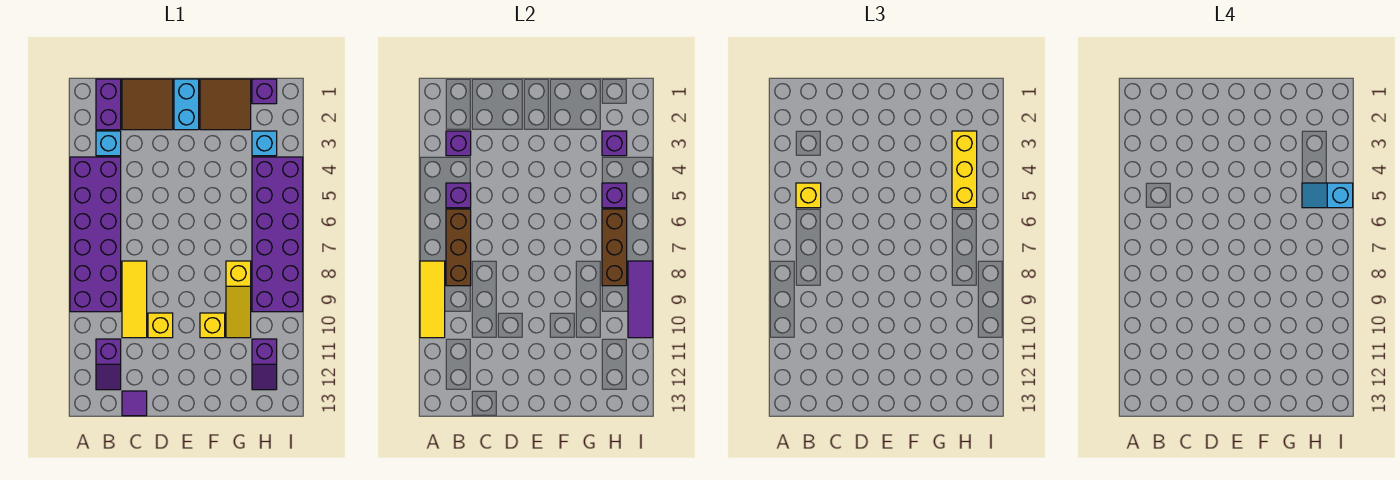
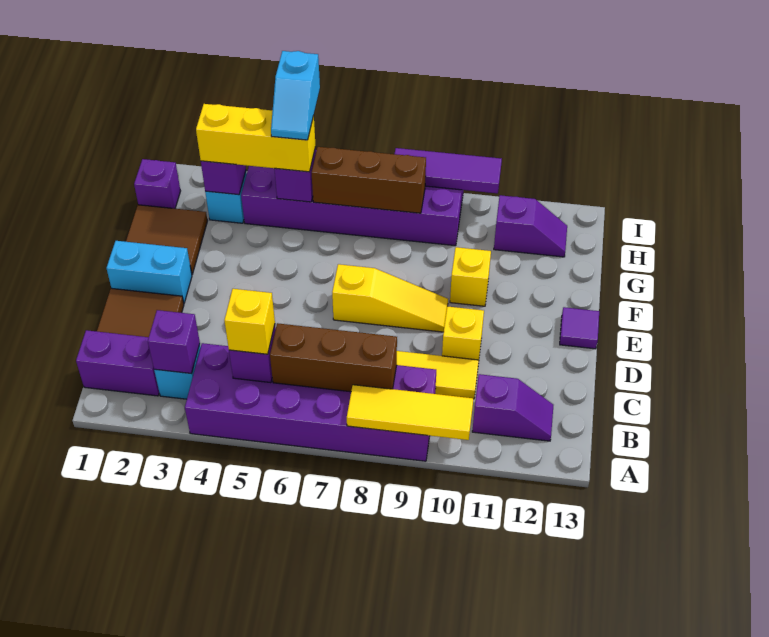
purple tile C13 level 1 -> purple tile E13 level 1
yellow slope G8:G10 level 1 top 8 -> yellow slope E7:E9 level 1 top 7

